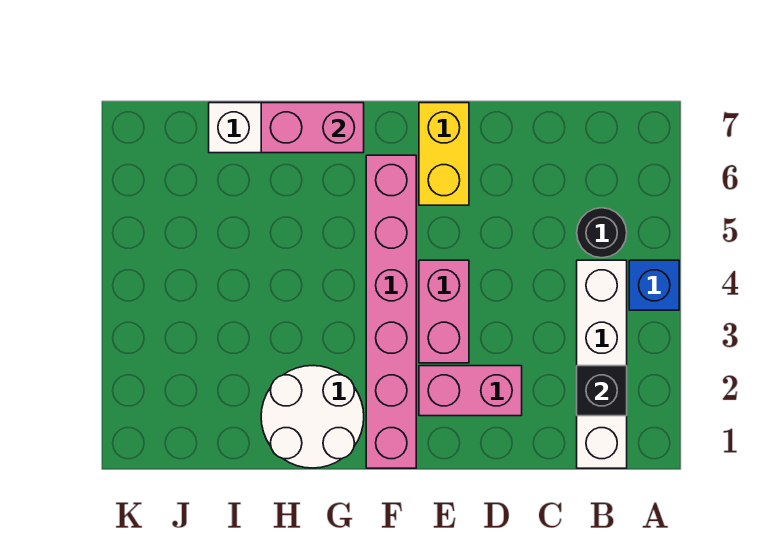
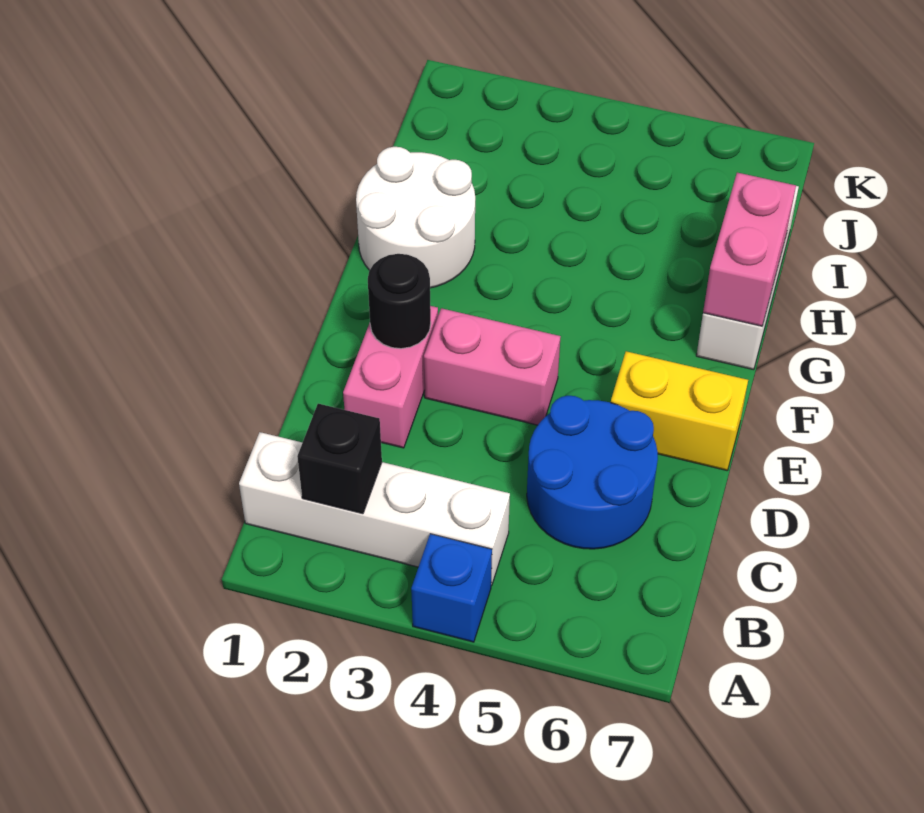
black round brick B5 level 1 -> black round brick E2 level 2
none -> blue round brick C5:D6 level 1
pink brick F1:F6 level 1 -> none

